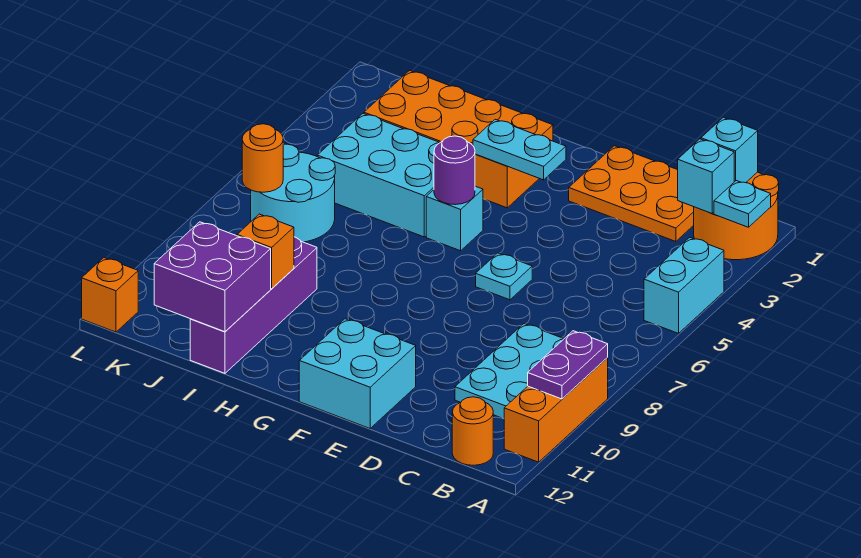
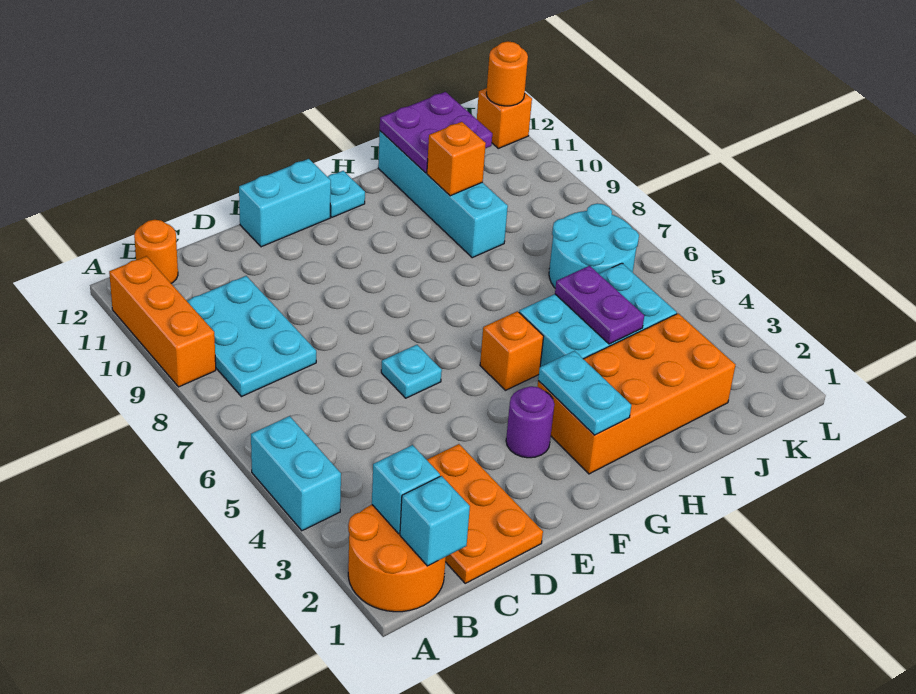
cyan plate A2 level 2 -> cyan plate G12 level 1
purple plate A9:A10 level 2 -> purple plate I4:I5 level 2
orange plate C1:E2 level 1 -> orange plate C1:D3 level 1
cyan brick E11:F12 level 1 -> cyan brick E12:F12 level 1
cyan plate F3:G3 level 2 -> cyan plate G2:G3 level 2
cyan brick G5 level 1 -> orange brick G5 level 1
purple round brick G5 level 2 -> purple round brick F3 level 1
purple brick I9:I12 level 1 -> cyan brick I9:I12 level 1
purple brick I11:J12 level 2 -> purple plate I11:J12 level 2
orange round brick K7 level 2 -> orange round brick L12 level 2

